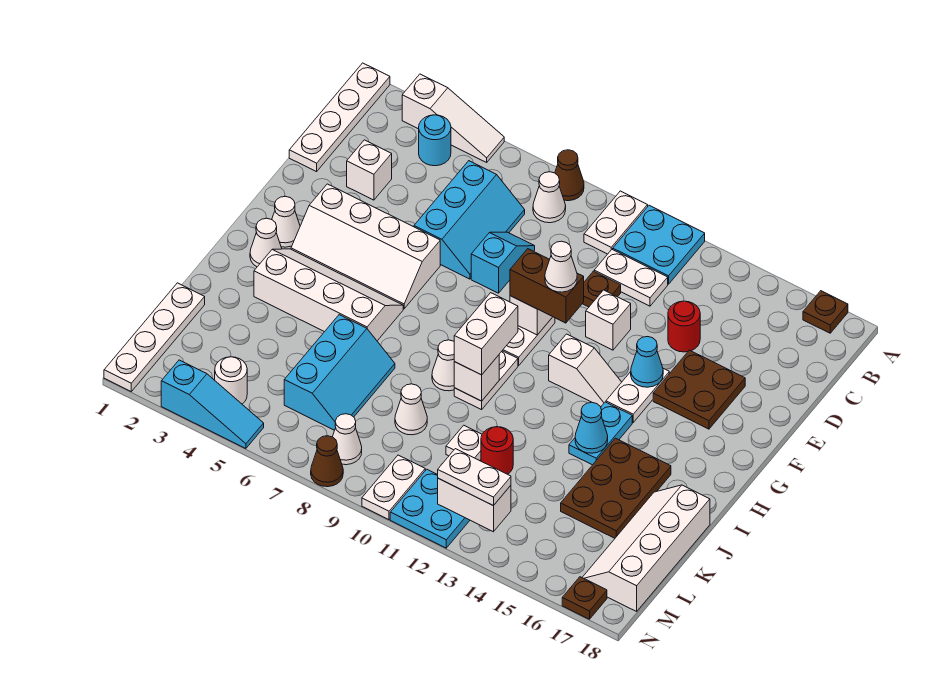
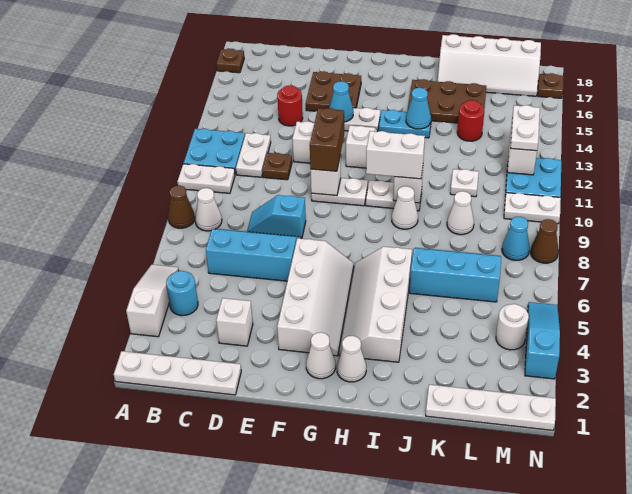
white cone F11 level 4 -> none
red round brick K12 level 1 -> red round brick K14 level 1
white cone M8 level 1 -> cyan cone M8 level 1

